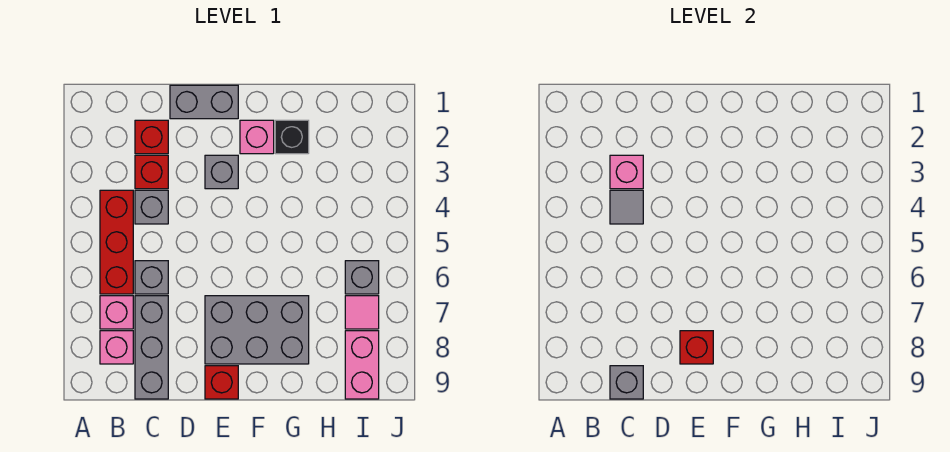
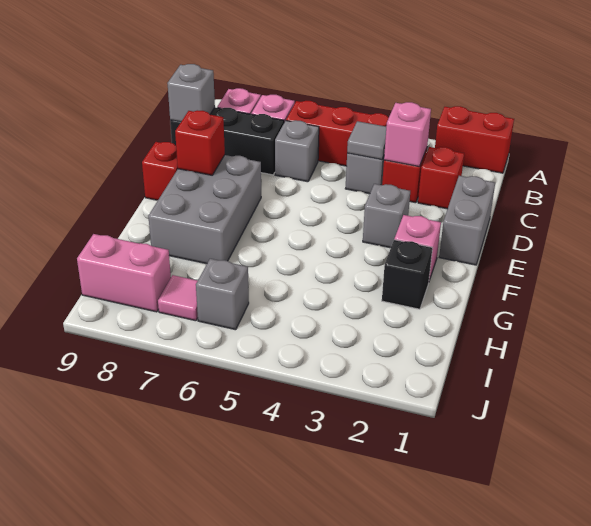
none -> red brick A1:A2 level 1
grey brick C7:C9 level 1 -> black brick C7:C9 level 1

